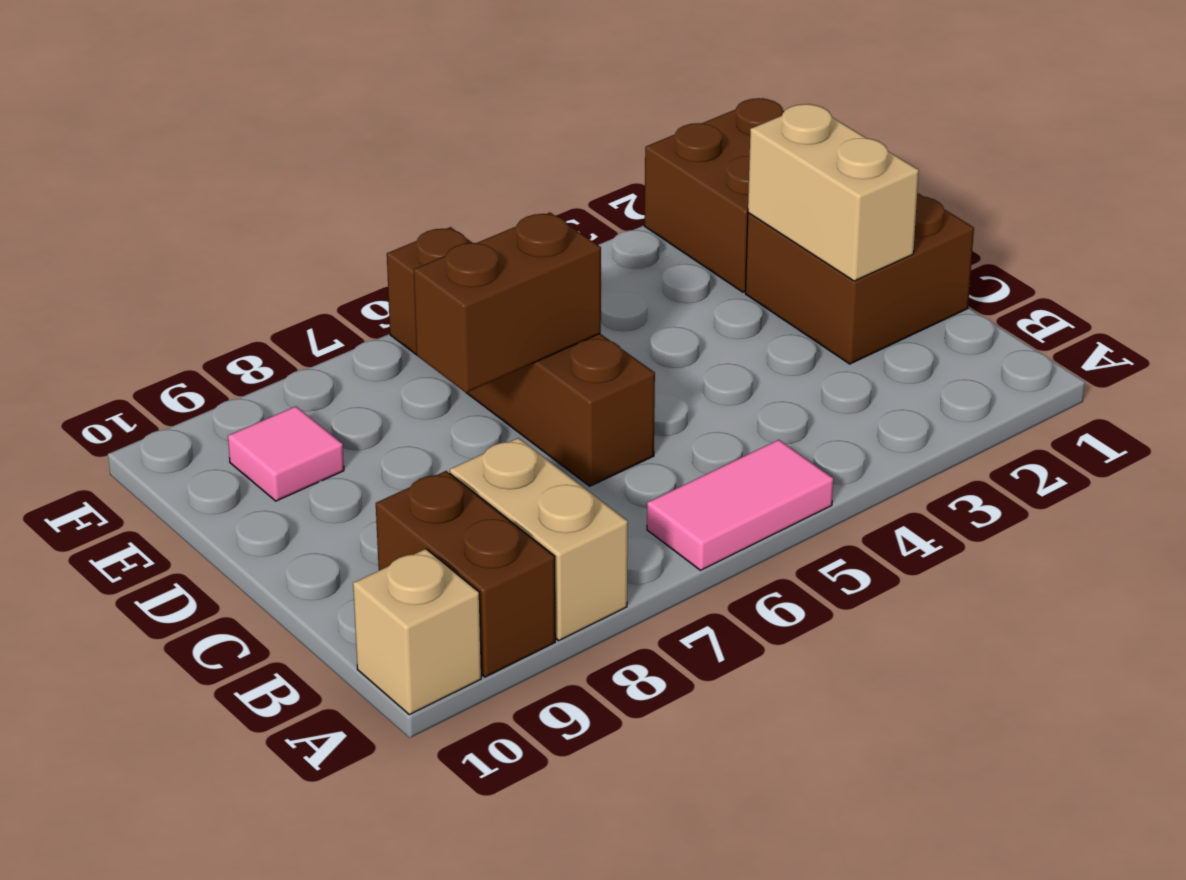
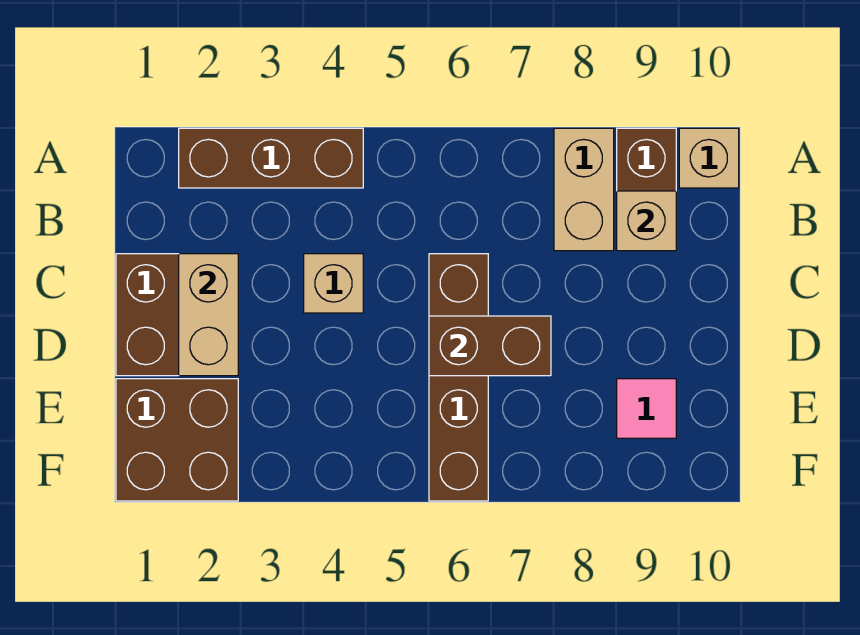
none -> brown brick A2:A4 level 1
pink tile A5:A6 level 1 -> none
none -> tan brick B9 level 2
none -> tan brick C4 level 1

